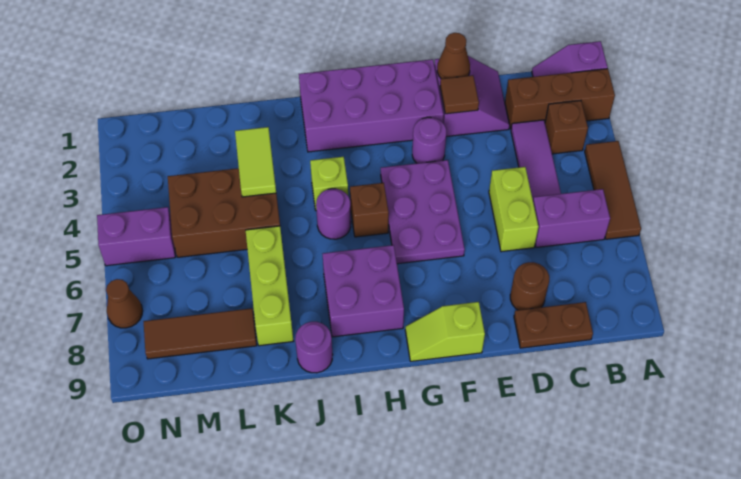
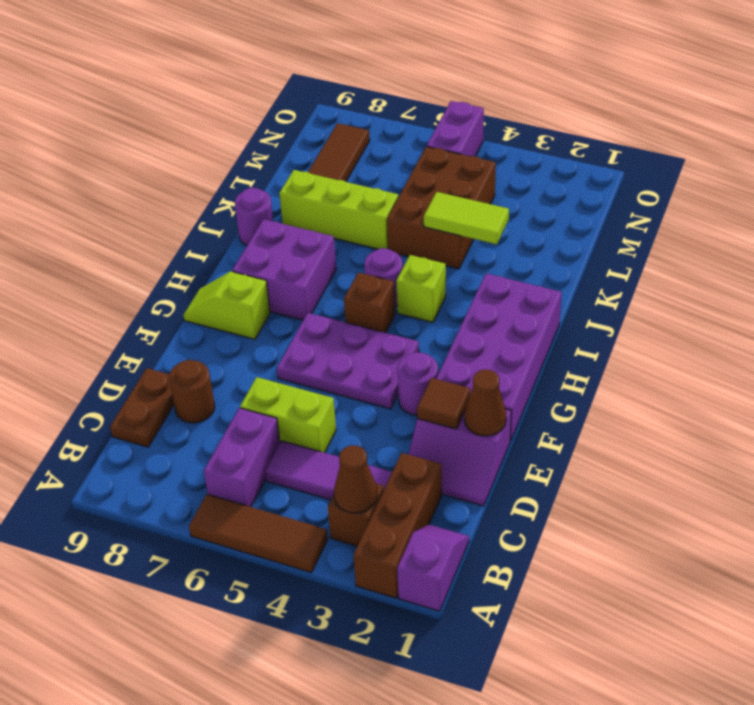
lime slope F9:G9 level 1 top F -> lime slope G8:G9 level 1 top 8
brown cone O7 level 1 -> brown cone B3 level 2

